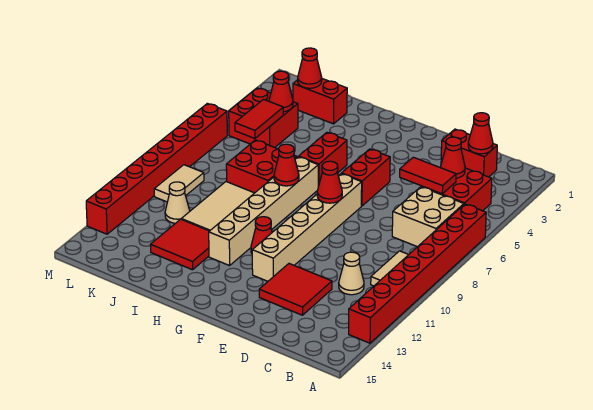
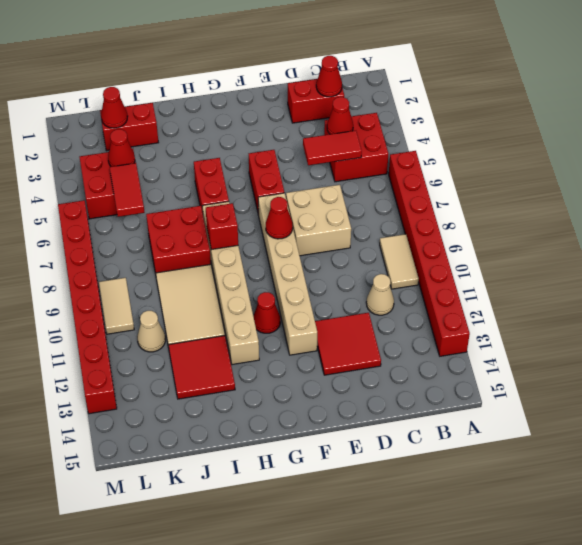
tan brick B6:C7 level 1 -> tan brick D7:E8 level 1
red cone H8 level 2 -> red brick H8 level 2

